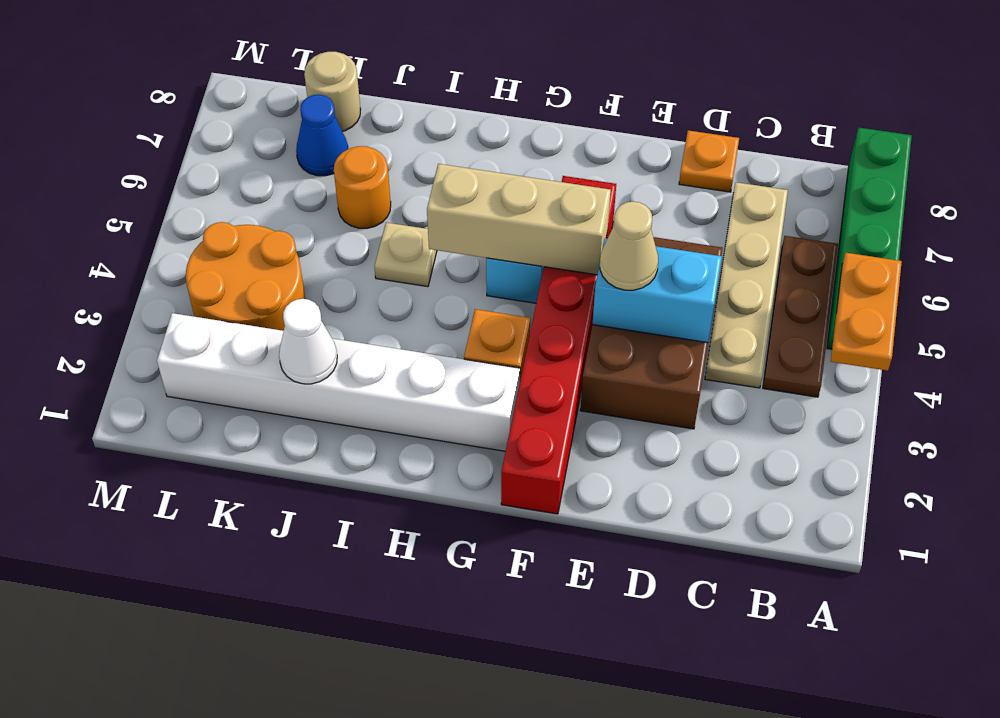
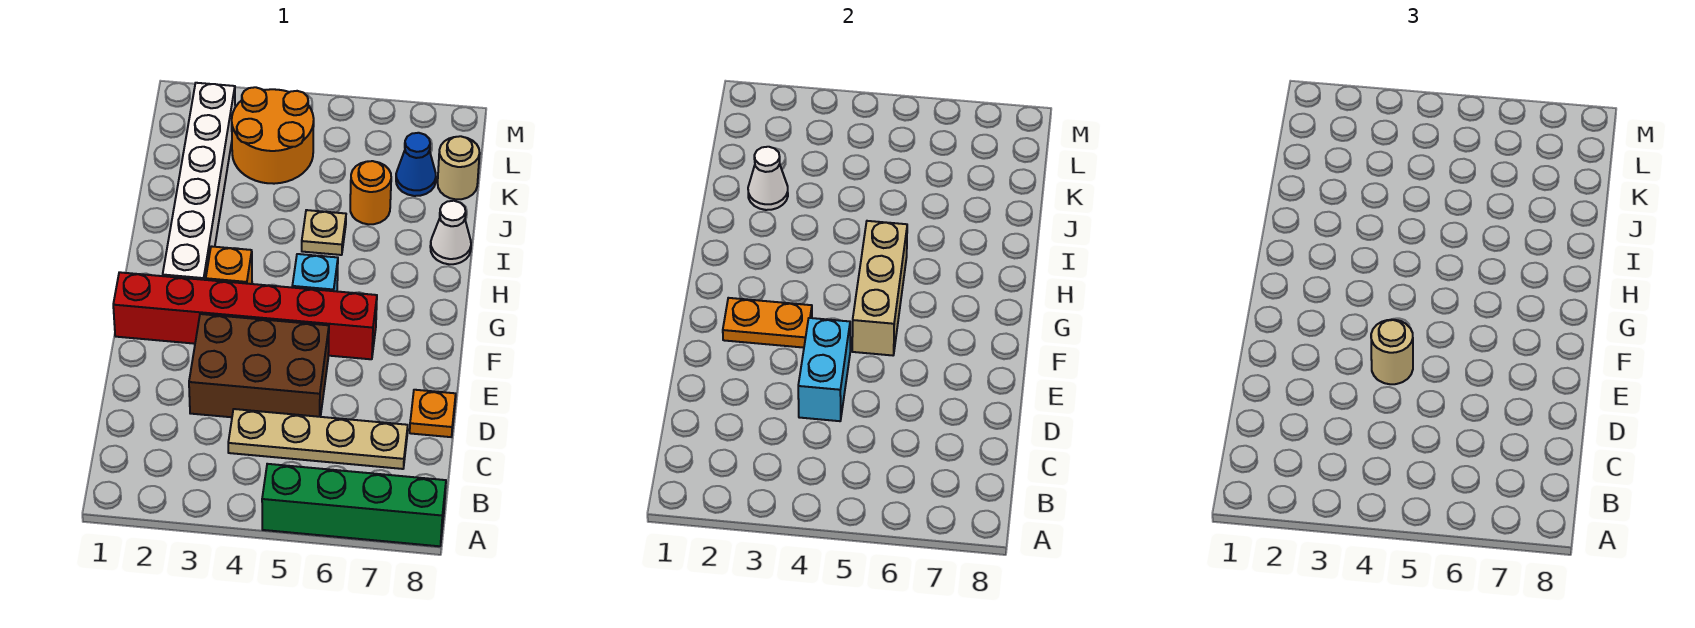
orange plate A4:A5 level 2 -> orange plate F2:F3 level 2
brown plate B4:B6 level 1 -> none
tan cone E4 level 3 -> tan round brick E4 level 3
none -> white cone I8 level 1

